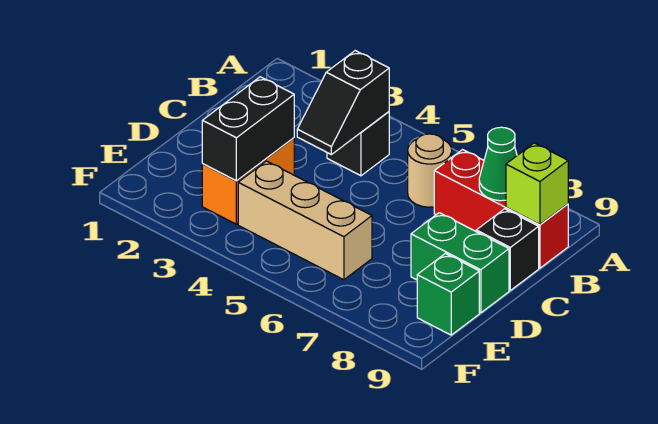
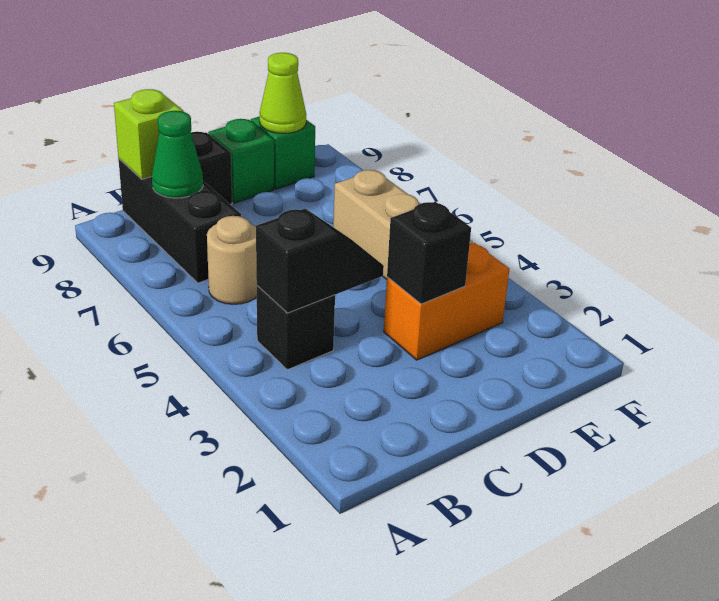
red brick B7:B9 level 1 -> black brick B7:B9 level 1
black brick D3:E3 level 2 -> black brick D3 level 2
green brick D8:D9 level 1 -> green brick D9 level 1
none -> lime cone E9 level 2

